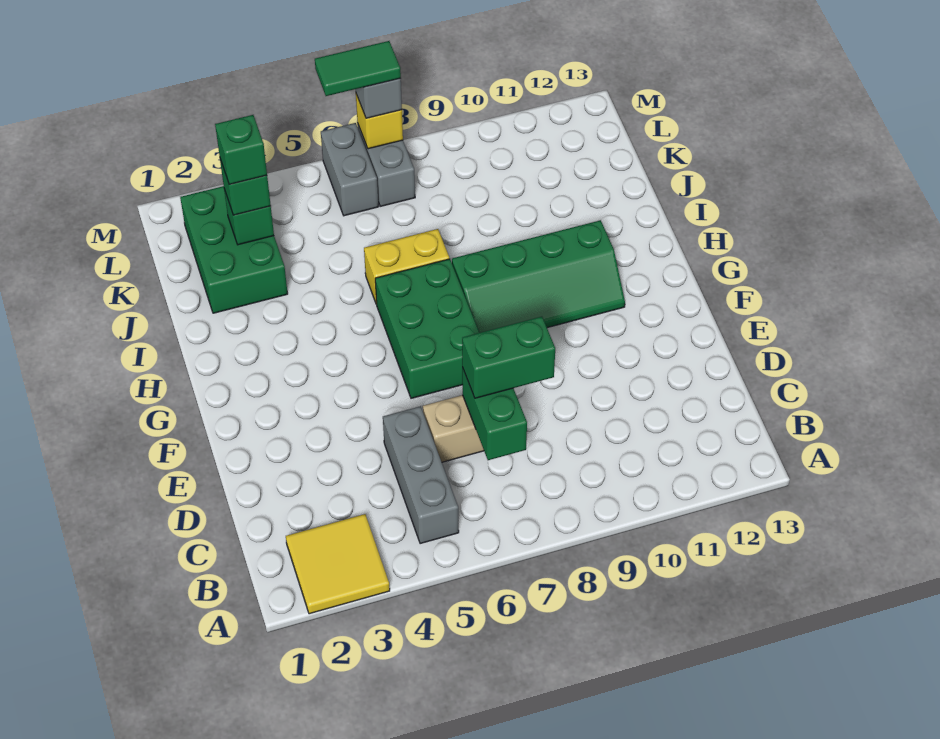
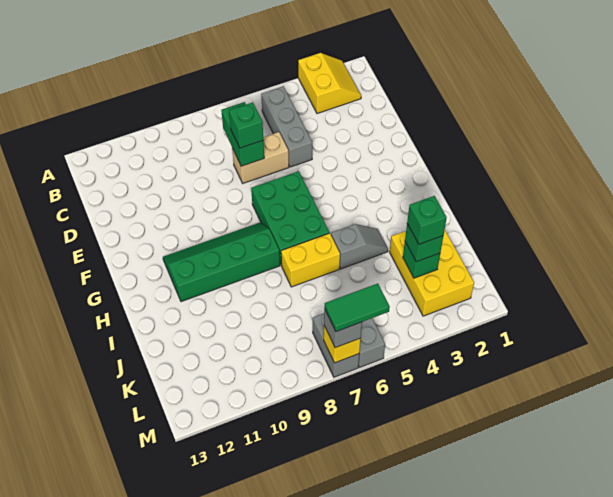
yellow tile A2:B3 level 1 -> yellow slope A2:B3 level 1 top 3
green brick D7:D8 level 3 -> green brick D7 level 3
none -> grey slope I4:I5 level 1 top 5
green brick J2:L3 level 1 -> yellow brick J2:L3 level 1

